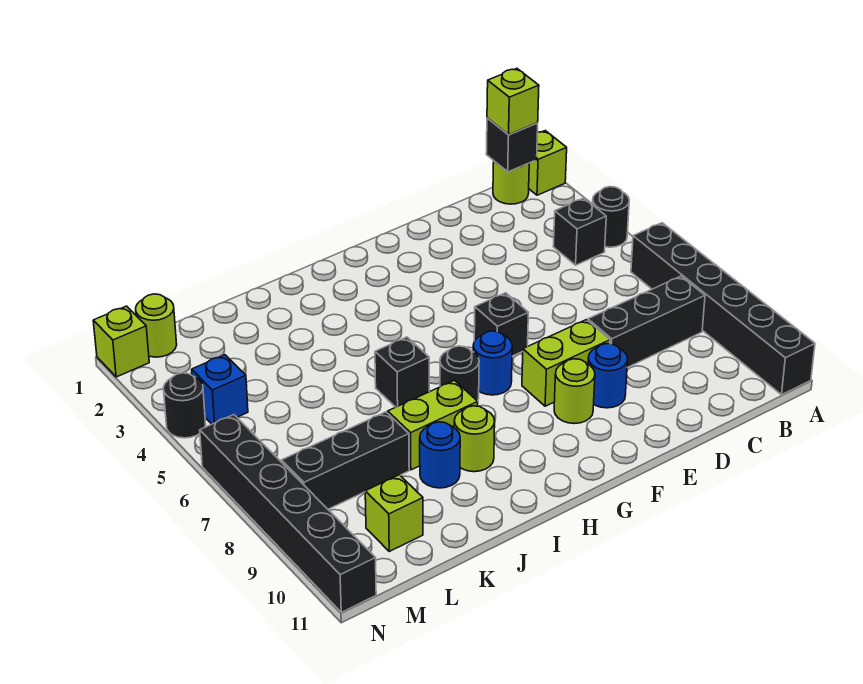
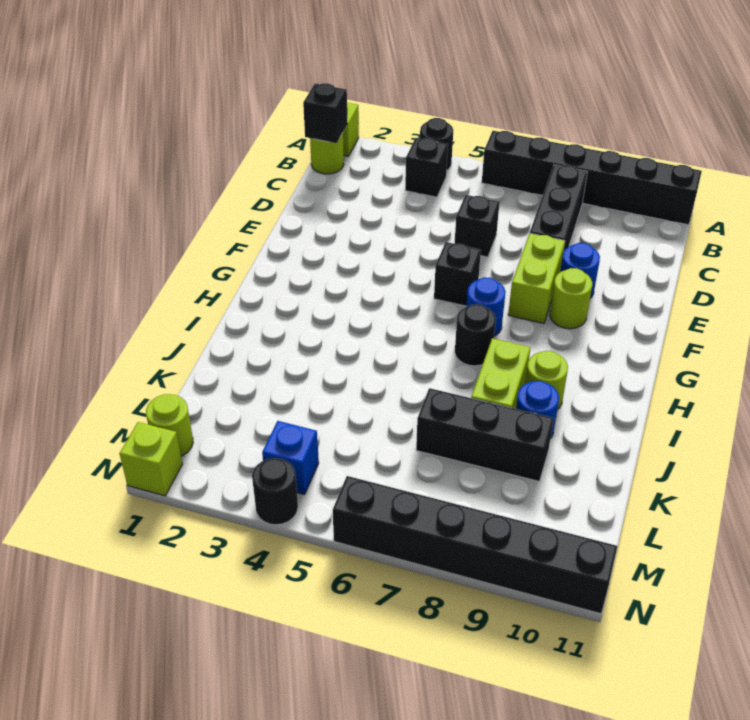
lime brick B1 level 3 -> none
black brick I6 level 1 -> black brick D6 level 1
black brick K8:M8 level 1 -> black brick K7:K9 level 1
lime brick L10 level 1 -> none

